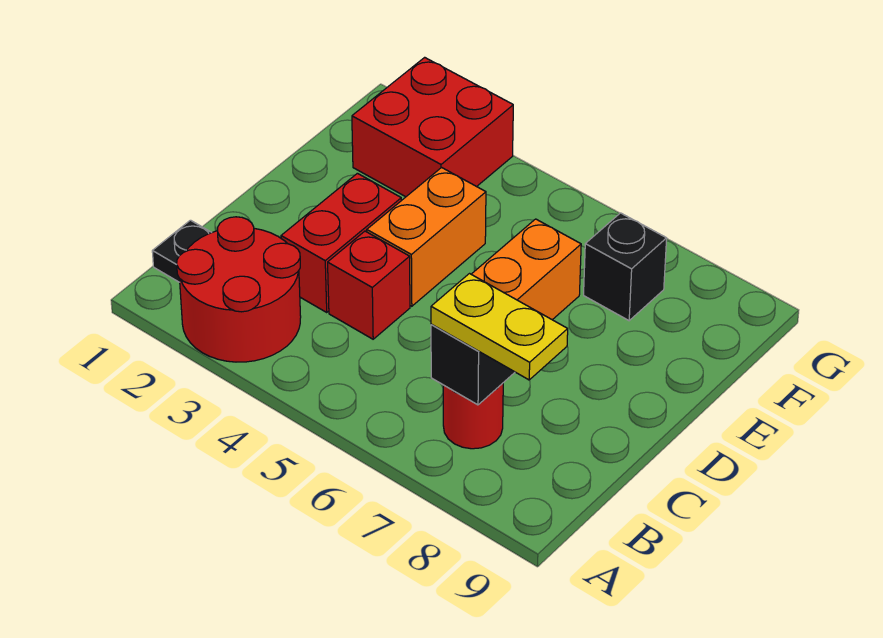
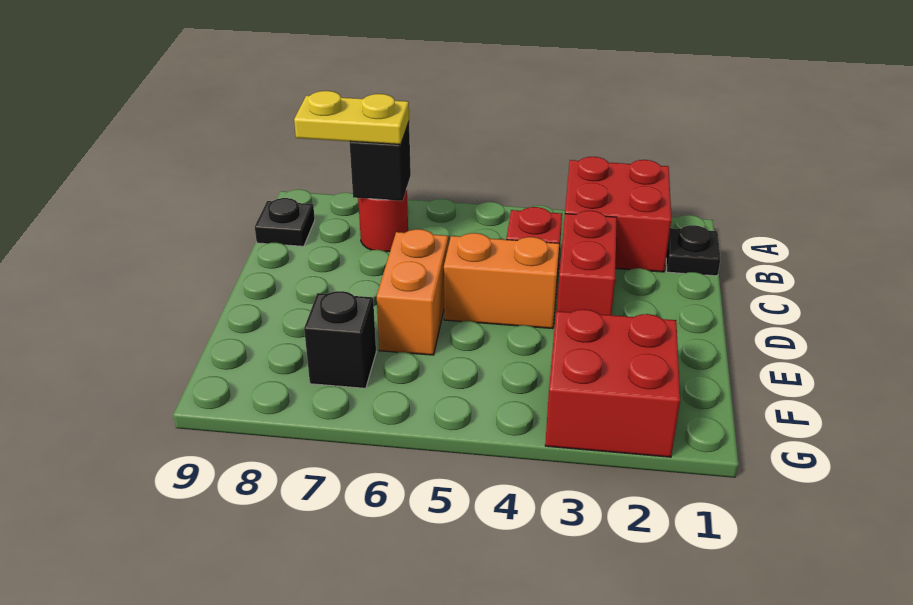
red round brick A2:B3 level 1 -> red brick A2:B3 level 1
none -> black plate B9 level 1
orange brick D4:E4 level 1 -> orange brick D4:D5 level 1

